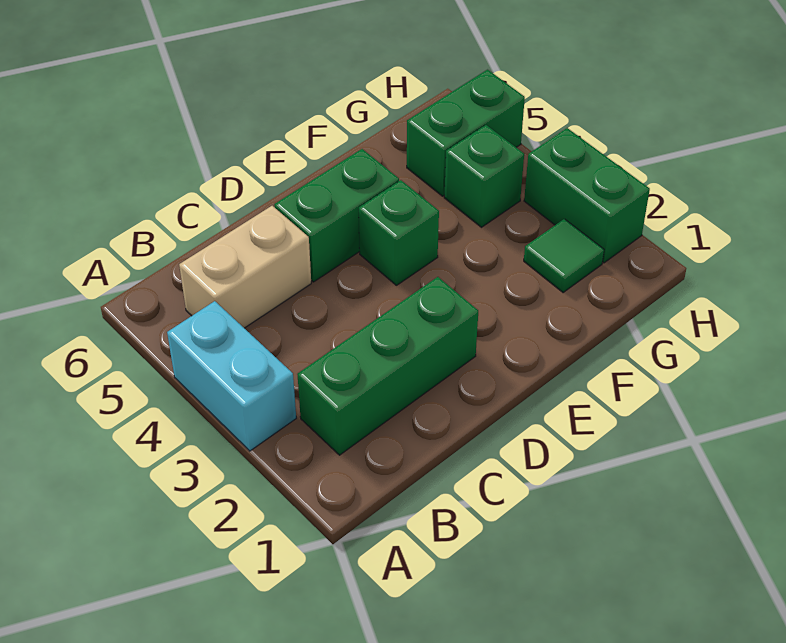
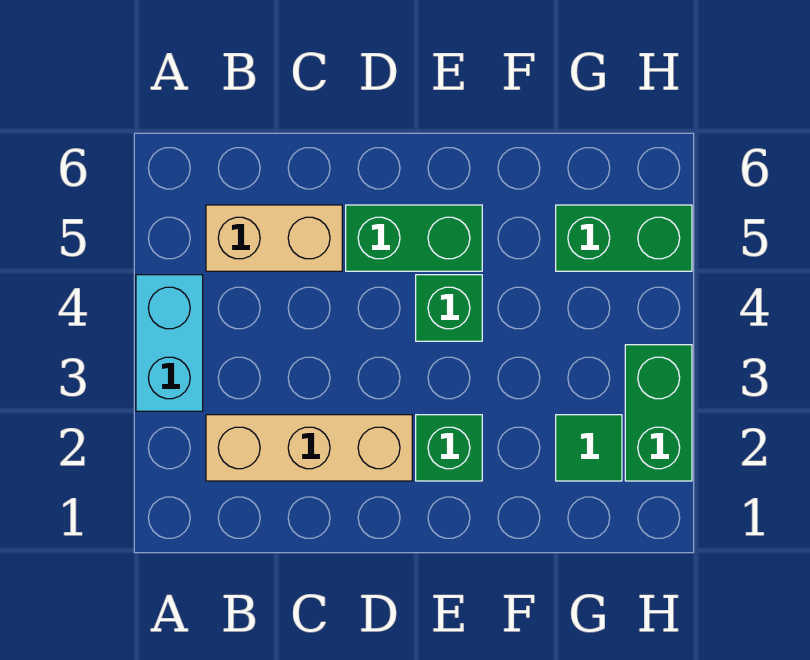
green brick B2:D2 level 1 -> tan brick B2:D2 level 1
green brick G4 level 1 -> green brick E2 level 1

